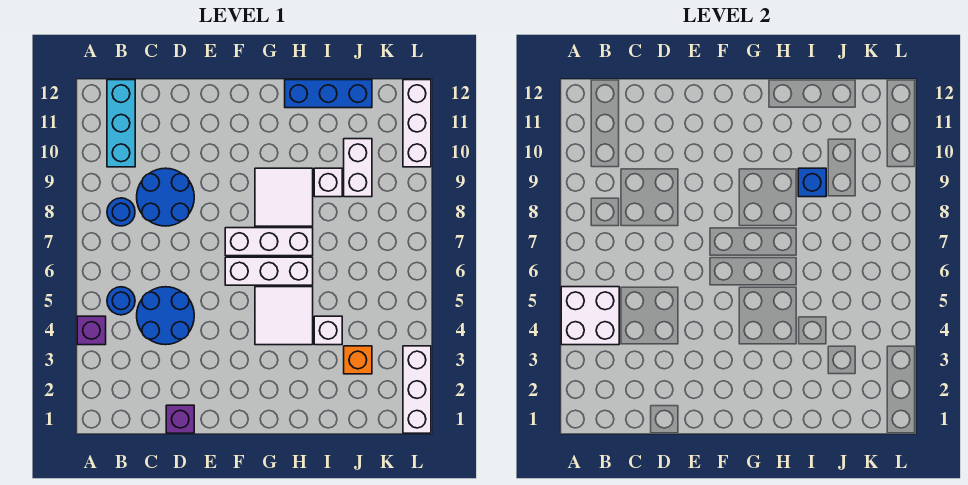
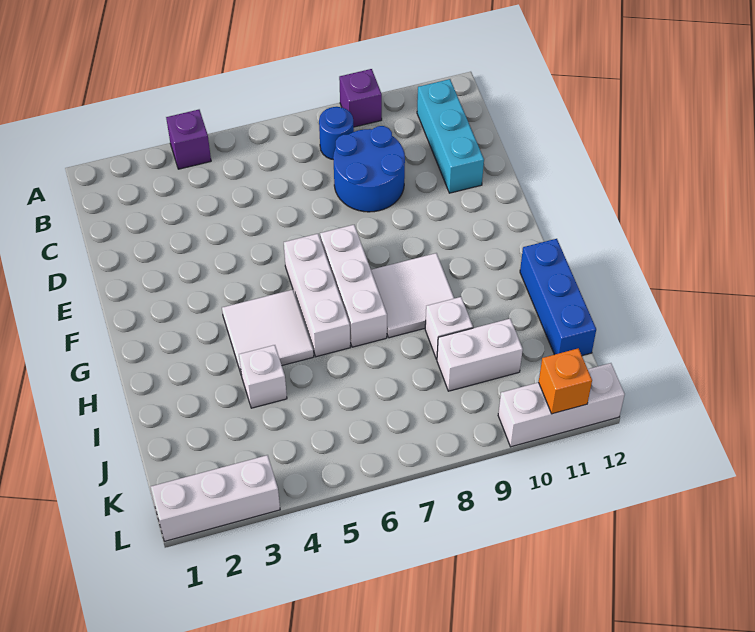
white brick A4:B5 level 2 -> none
blue round brick B5 level 1 -> none
cyan brick B10:B12 level 1 -> cyan brick B11:D11 level 1
blue round brick C4:D5 level 1 -> none
purple brick D1 level 1 -> purple brick A9 level 1
blue brick I9 level 2 -> none
orange brick J3 level 1 -> orange brick L11 level 2

